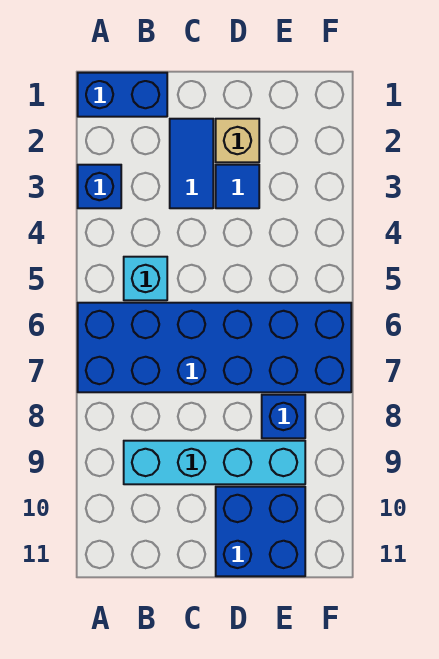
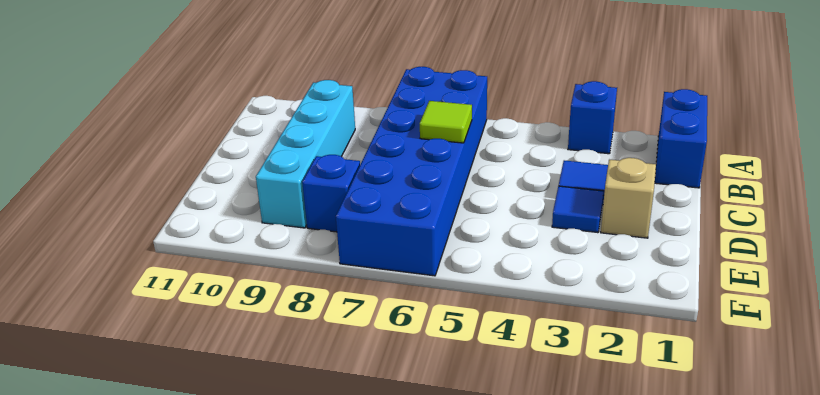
cyan brick B5 level 1 -> none
none -> lime tile C6 level 2
blue brick D10:E11 level 1 -> none

